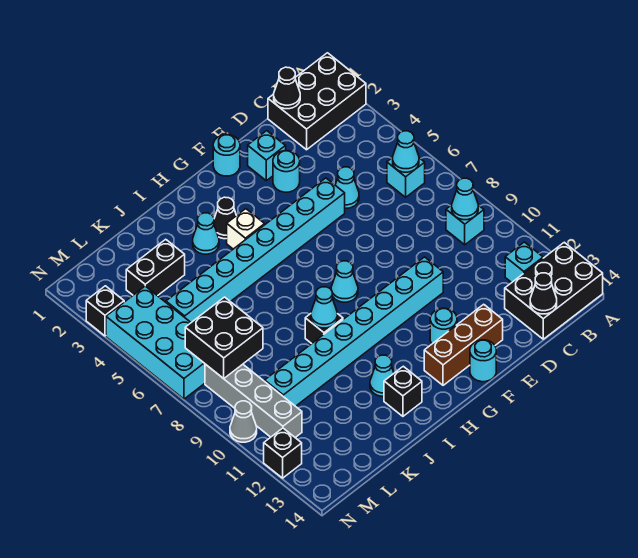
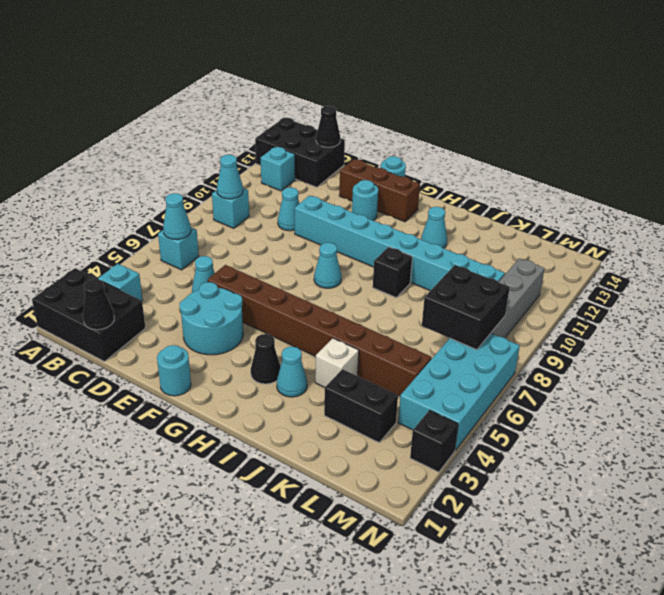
cyan brick E2 level 1 -> cyan brick B3 level 1
cyan round brick E3 level 1 -> cyan round brick E3:F4 level 1
cyan brick E5:L5 level 1 -> brown brick E5:L5 level 1
white brick H4 level 1 -> white brick J4 level 1
cyan cone I9 level 2 -> cyan cone D10 level 1
black brick I13 level 1 -> none
grey cone N10 level 1 -> none
black brick N12 level 1 -> none

